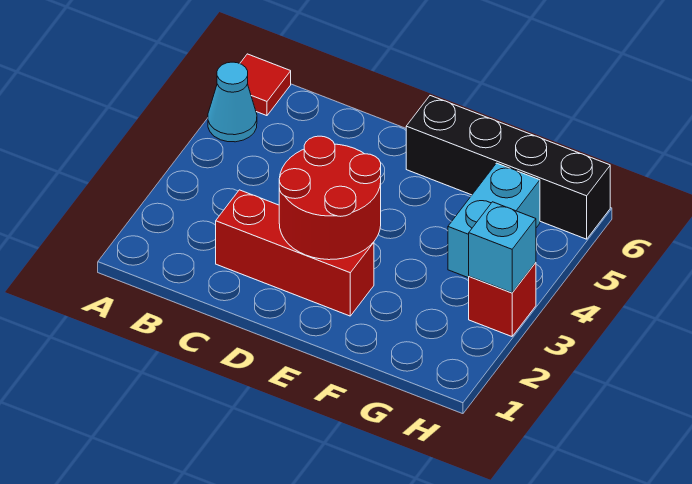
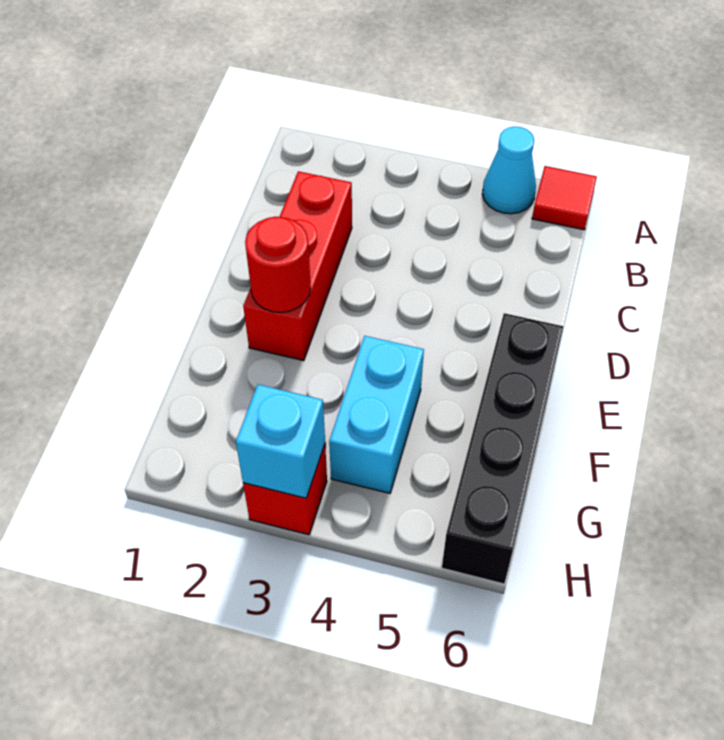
red round brick D2:E3 level 2 -> red round brick E2 level 2
cyan brick G4:G5 level 1 -> cyan brick F4:G4 level 1

